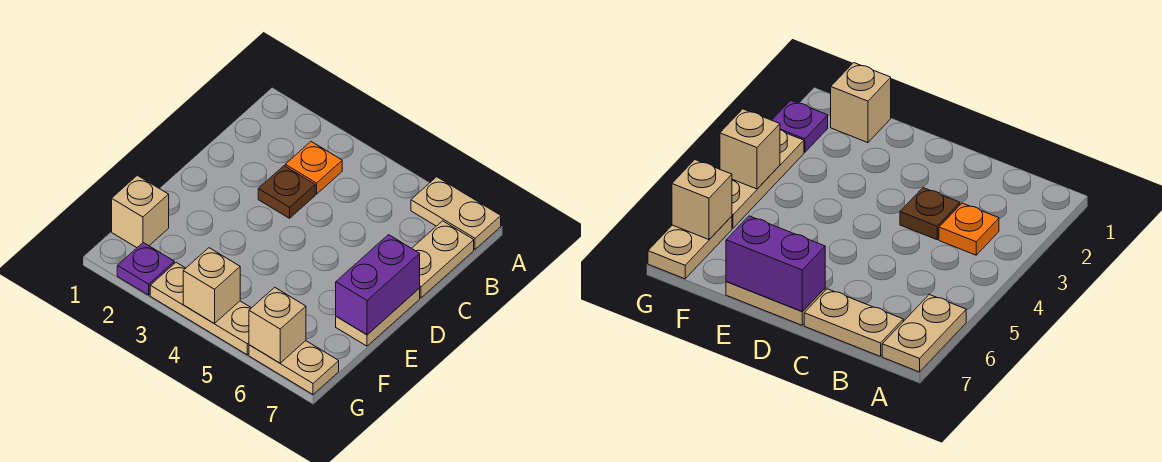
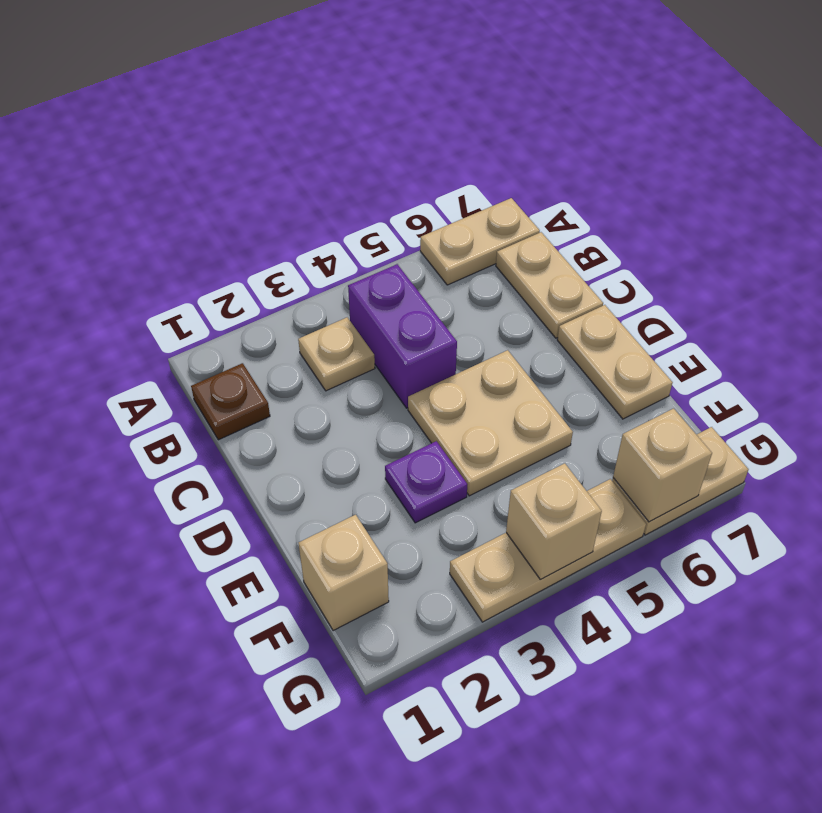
orange plate B3 level 1 -> tan plate B3 level 1
brown plate C3 level 1 -> brown plate B1 level 1
none -> tan plate D4:E5 level 1
purple brick D7:E7 level 2 -> purple brick B4:C4 level 1
purple plate G2 level 1 -> purple plate E3 level 1

